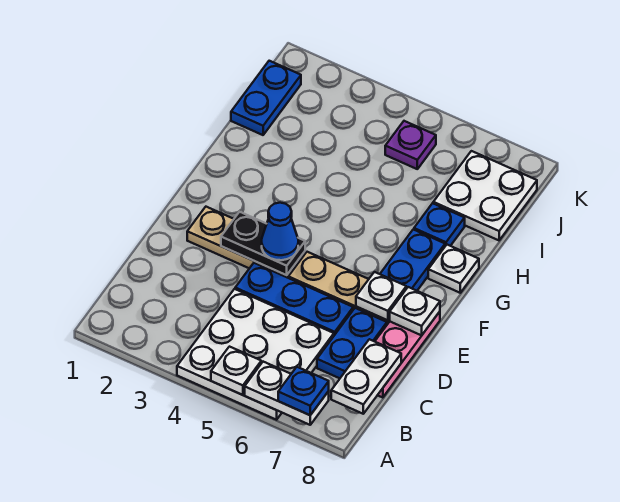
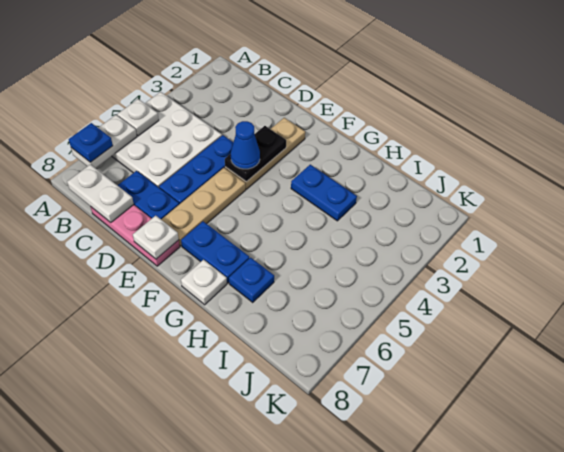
white plate E7 level 2 -> none
blue plate I1:J1 level 1 -> blue plate G3:H3 level 1
white plate I7:J8 level 1 -> none
purple plate J5 level 1 -> none

